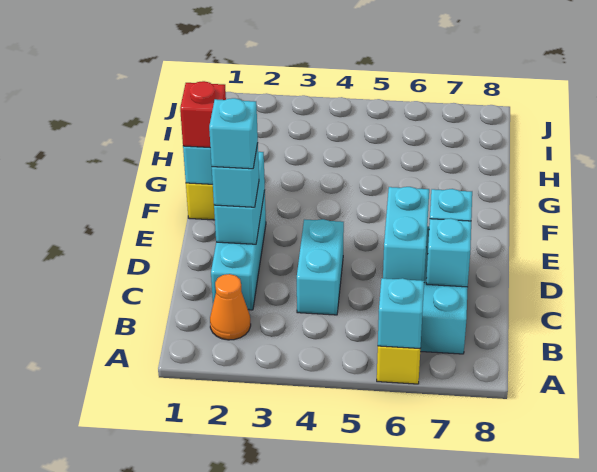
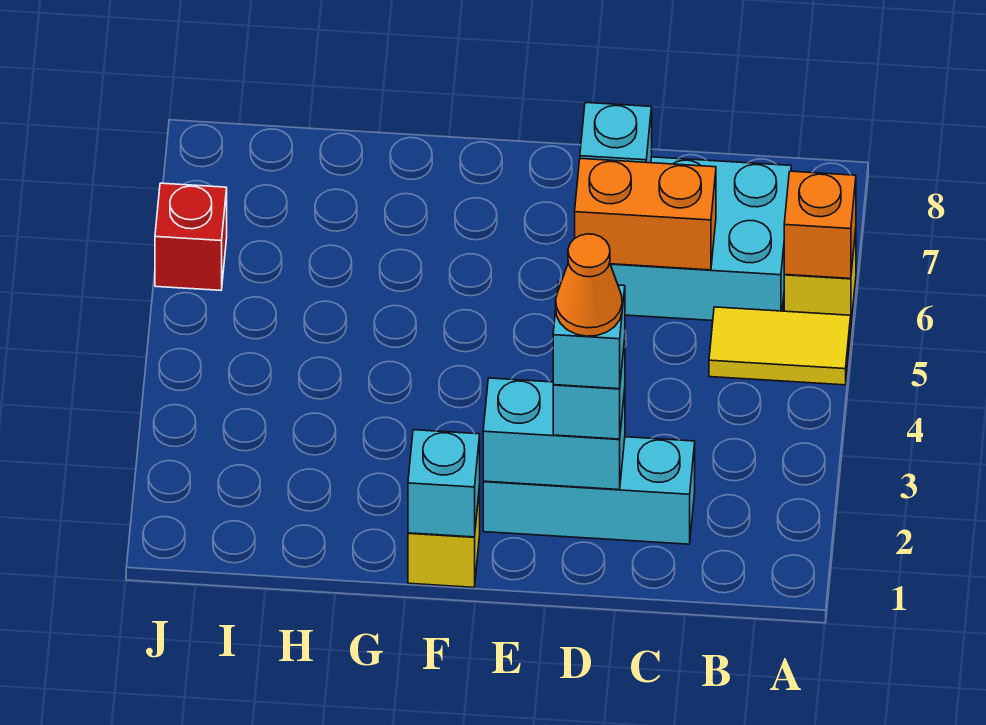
none -> yellow tile A5:B5 level 1
cyan brick A6 level 2 -> orange brick A6 level 2
orange cone B2 level 1 -> orange cone D2 level 5
cyan brick C4:D4 level 1 -> none
cyan brick C6:D6 level 2 -> orange brick C6:D6 level 2
cyan brick C7 level 2 -> none
red brick F1 level 3 -> red brick J6 level 1

